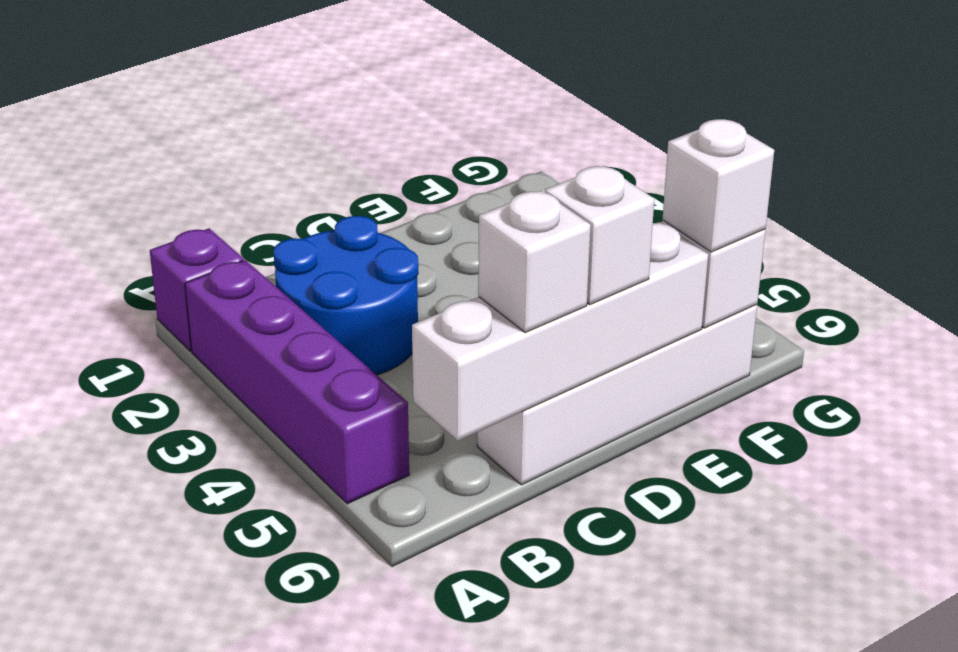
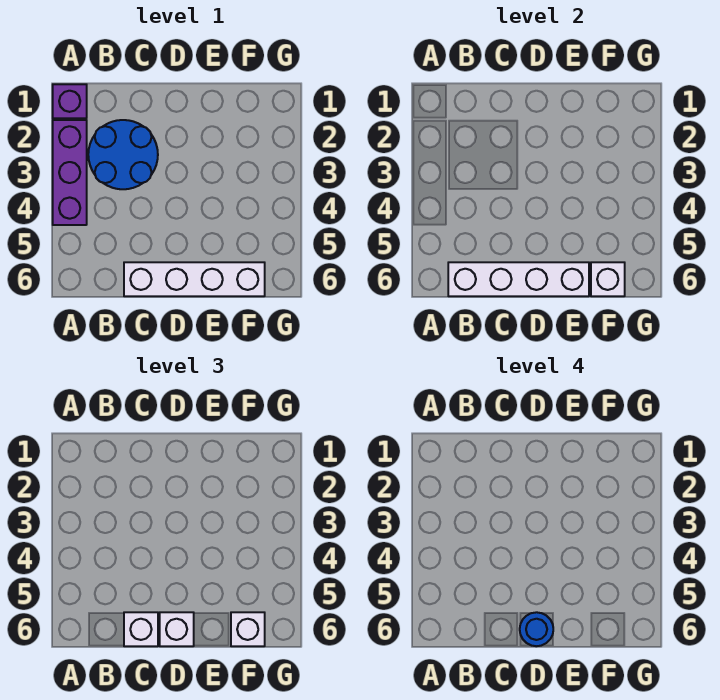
purple brick A2:A5 level 1 -> purple brick A2:A4 level 1
none -> blue round brick D6 level 4

